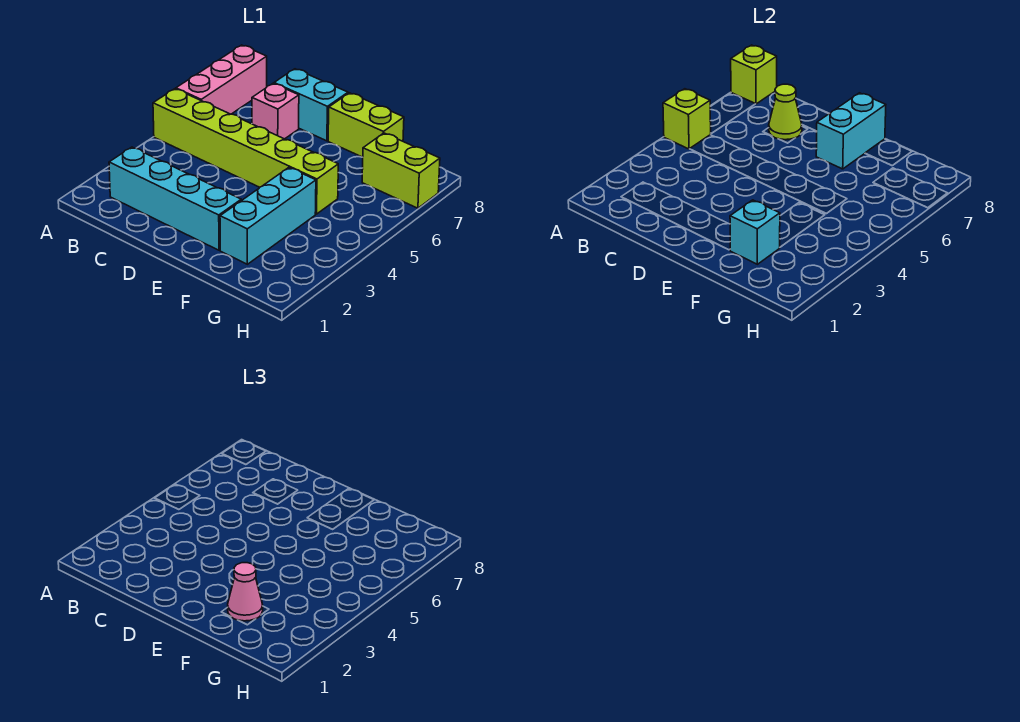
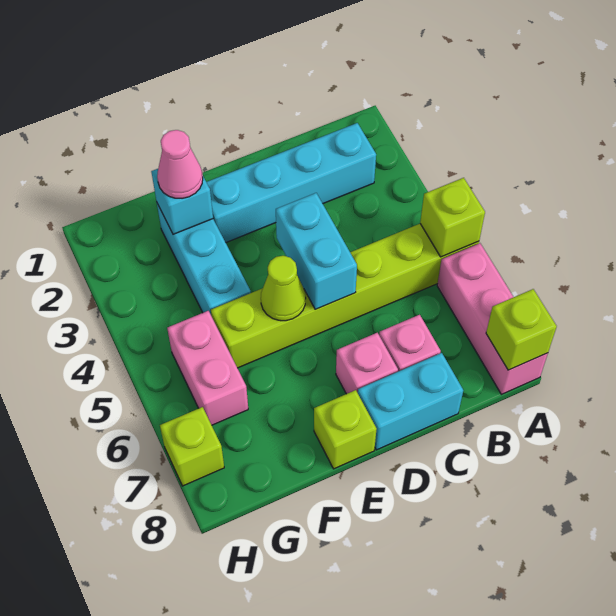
lime cone C7 level 2 -> lime cone E5 level 2
none -> pink brick D7 level 1
cyan brick E7:E8 level 2 -> cyan brick D4:D5 level 2
lime brick E8:F8 level 1 -> lime brick E8 level 1
none -> pink brick G5:G6 level 1
lime brick G7:H7 level 1 -> lime brick H7 level 1

